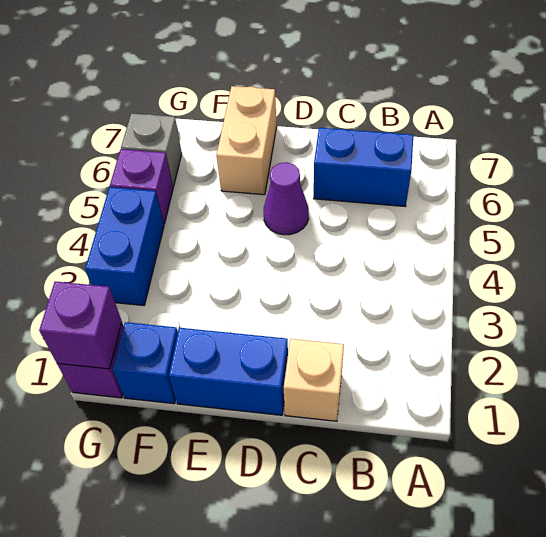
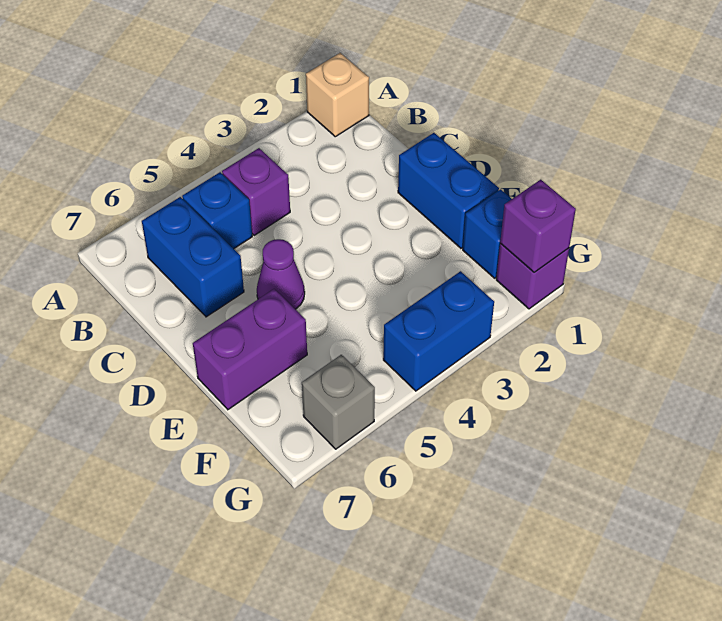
none -> blue brick B5 level 1
tan brick C1 level 1 -> tan brick A1 level 1
tan brick E6:E7 level 1 -> purple brick E6:E7 level 1
purple brick G5 level 1 -> purple brick B4 level 1

